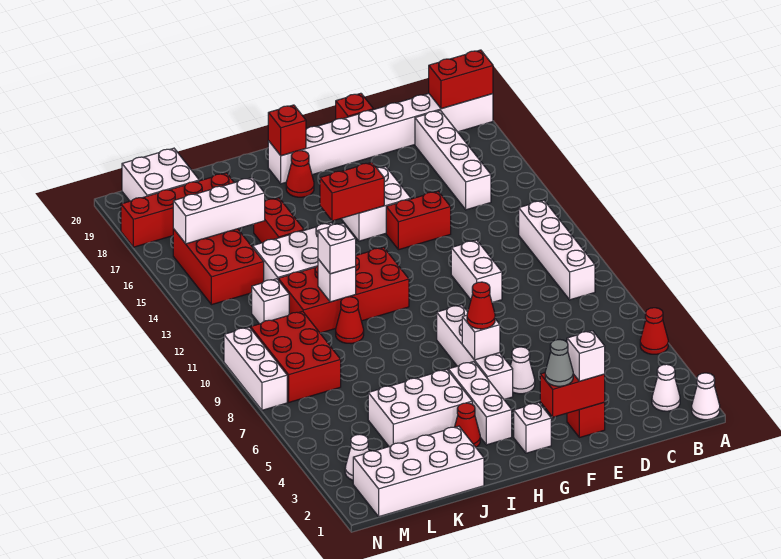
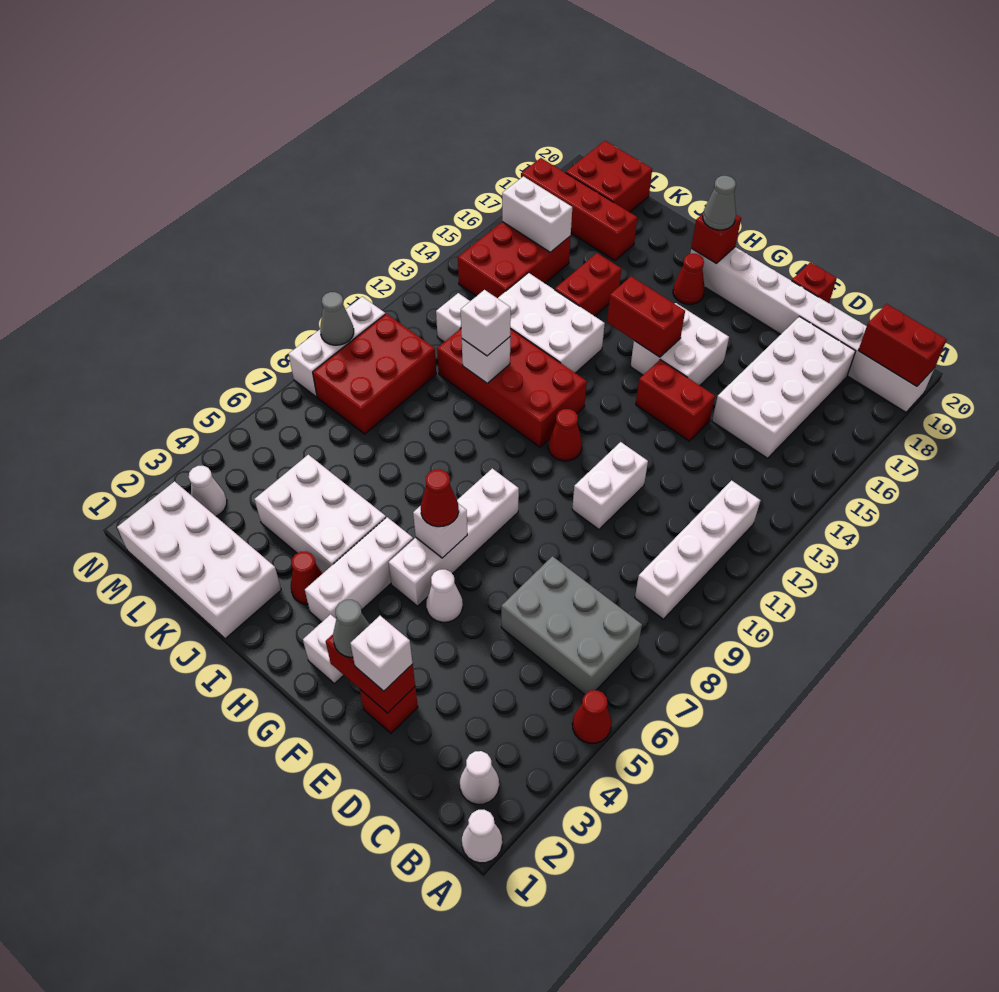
none -> grey brick B6:D7 level 1
white brick C15:C18 level 1 -> white brick C15:D18 level 1
none -> grey cone H19 level 3
red cone J10 level 1 -> red cone G11 level 1
white brick K16:M16 level 2 -> white brick L16:M16 level 2
white brick L19:M20 level 1 -> red brick L19:M20 level 1
none -> grey cone N9 level 2

